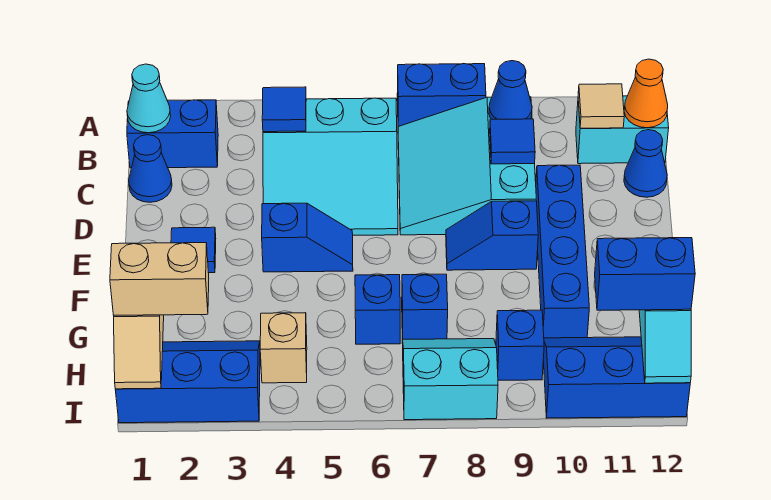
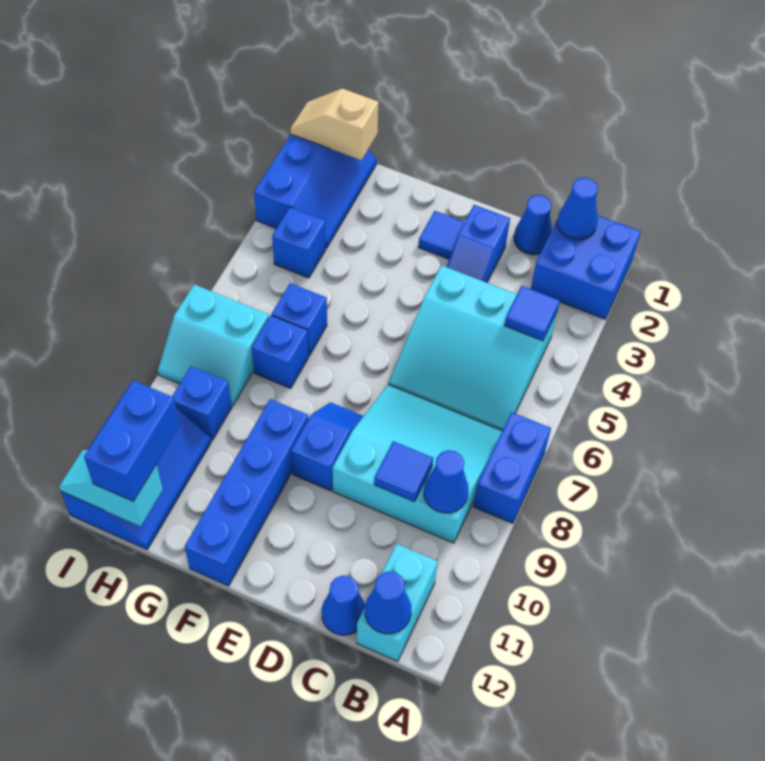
blue brick B1:B2 level 1 -> blue brick A1:B2 level 1
cyan cone B1 level 2 -> blue cone B1 level 2
cyan slope B4:D6 level 1 top B -> cyan slope B4:D6 level 1 top 4
tan tile B11 level 2 -> none
orange cone B12 level 2 -> blue cone B12 level 2
blue brick D10:G10 level 1 -> blue brick F9:F12 level 1
blue slope E4:E5 level 1 top 4 -> blue slope D2:D3 level 1 top 2
tan brick H1:H2 level 3 -> none
tan brick H4 level 1 -> blue brick H4 level 1
cyan slope H7:I8 level 1 top I -> cyan slope H7:I8 level 1 top 7

